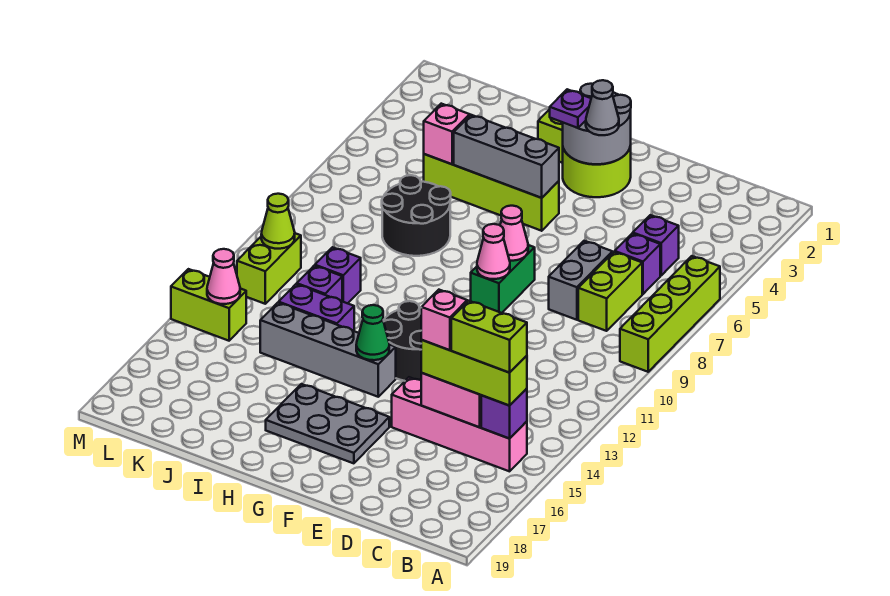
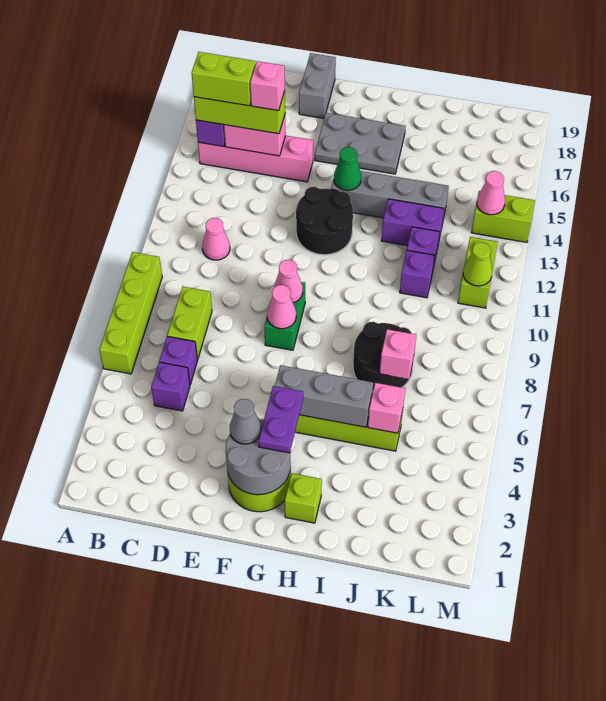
none -> pink cone C11 level 1
grey brick D7:D8 level 1 -> grey brick E18:E19 level 1
purple plate G3 level 3 -> purple plate G3:G4 level 3
none -> pink brick J7 level 2

